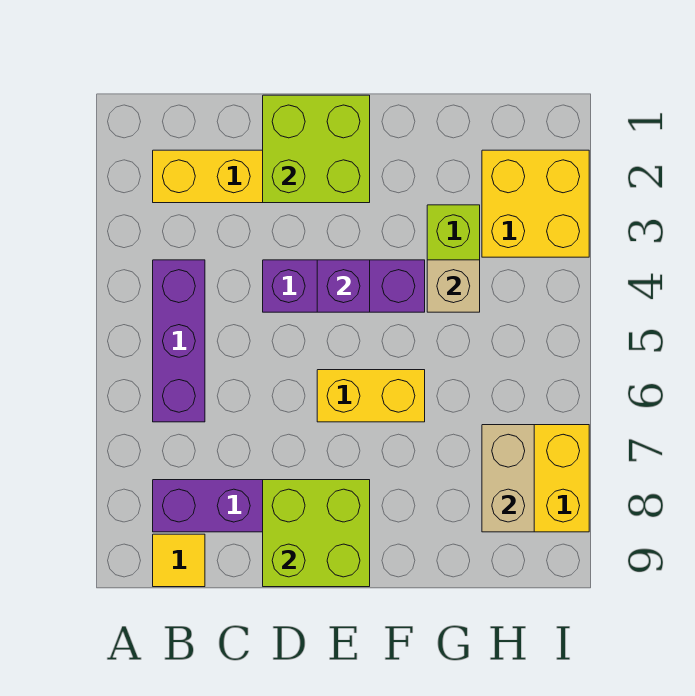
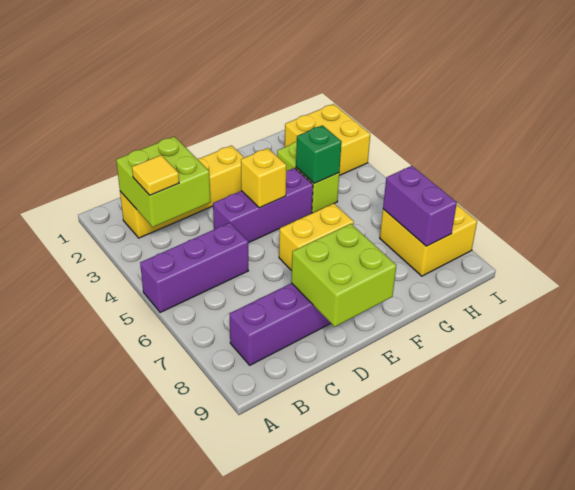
purple brick B4:B6 level 1 -> purple brick A5:C5 level 1
yellow tile B9 level 1 -> yellow tile B3 level 3
lime brick D1:E2 level 2 -> lime brick B2:C3 level 2
purple brick E4 level 2 -> yellow brick E4 level 2
tan brick G4 level 2 -> green brick G4 level 2
tan brick H7:H8 level 2 -> purple brick H7:H8 level 2

